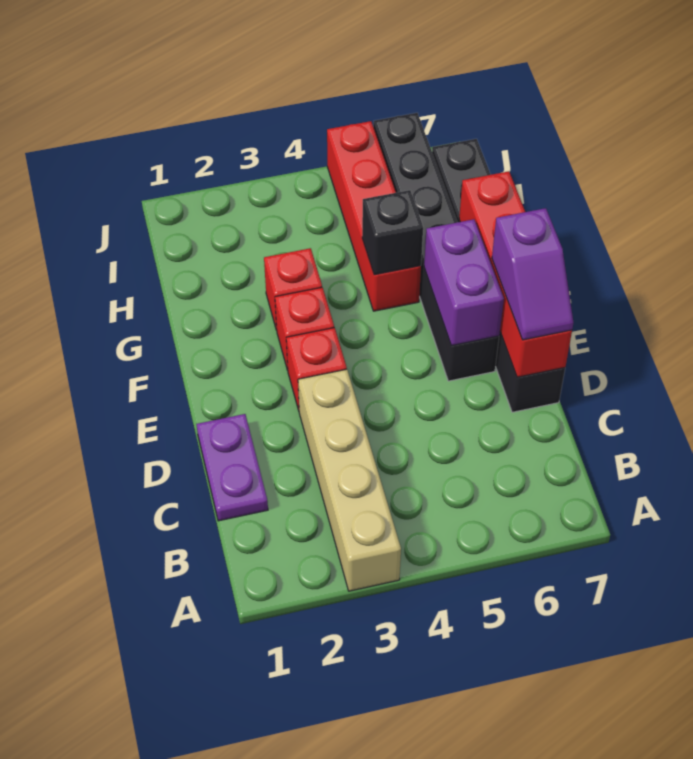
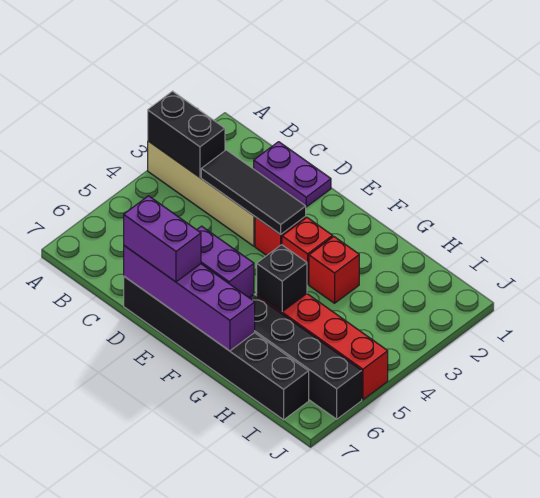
none -> black brick A3:B3 level 2
none -> black tile C3:E3 level 2
red brick D7:G7 level 2 -> purple brick D7:G7 level 2
purple slope D7:E7 level 3 top E -> purple brick D7:E7 level 3

